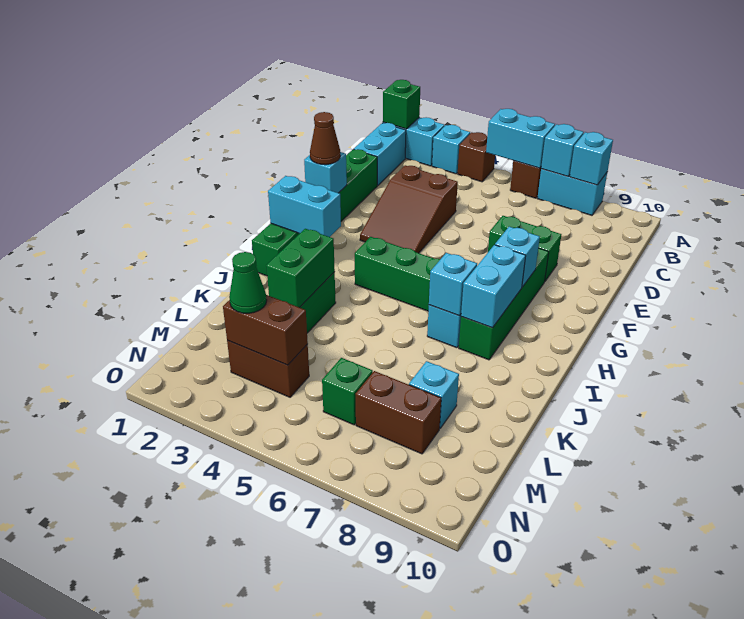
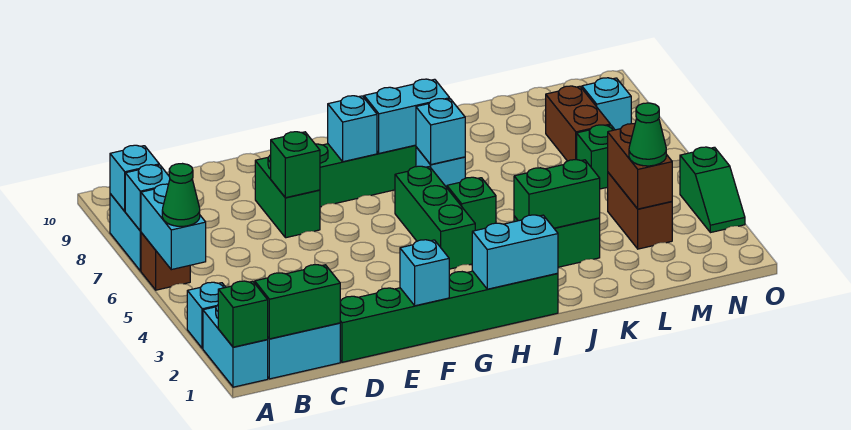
brown brick A4 level 1 -> none
none -> green cone A5 level 3
none -> green brick B1:C1 level 2
brown slope D3:F4 level 1 top D -> none
none -> green brick E7 level 2
brown cone F1 level 3 -> none
cyan brick H1:H2 level 2 -> cyan brick H1:I1 level 2
none -> green brick I5 level 1
cyan brick L8 level 1 -> cyan brick N8 level 1
none -> green slope O3:O4 level 1 top 4

